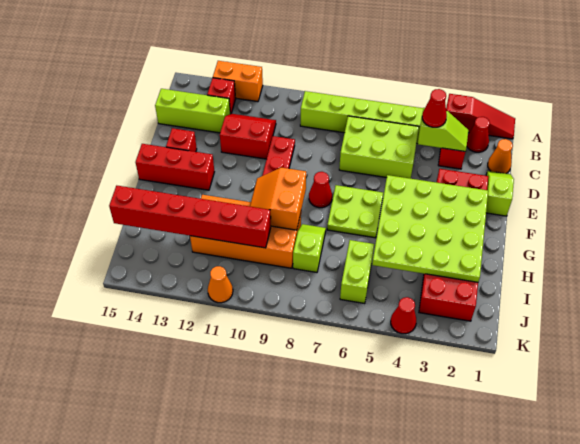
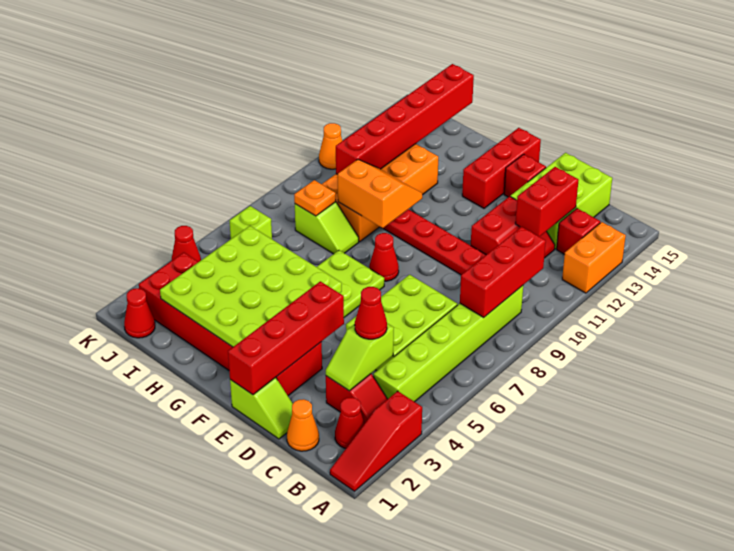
none -> red brick B8:B10 level 2
none -> red brick C12:C13 level 2
lime brick C13:C15 level 1 -> lime brick C13:D15 level 1
none -> red brick E1:E4 level 2
lime brick I6:J6 level 1 -> lime brick J6 level 1
none -> orange plate I8 level 2
none -> red cone J1 level 1

